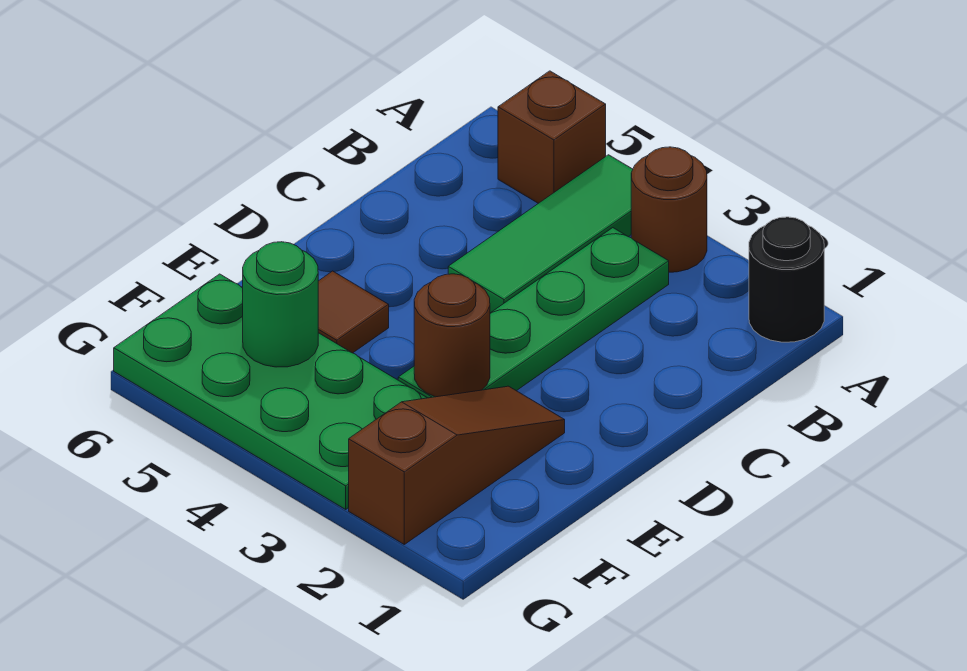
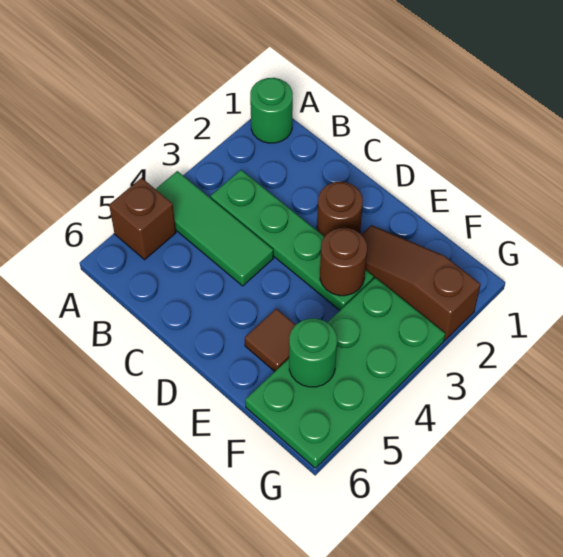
black round brick A1 level 1 -> green round brick A1 level 1
brown round brick A3 level 1 -> brown round brick D2 level 1

